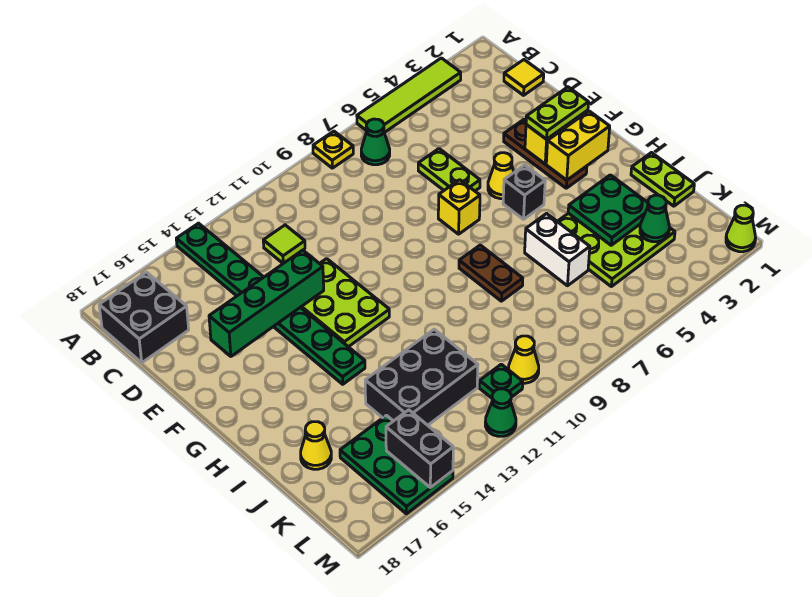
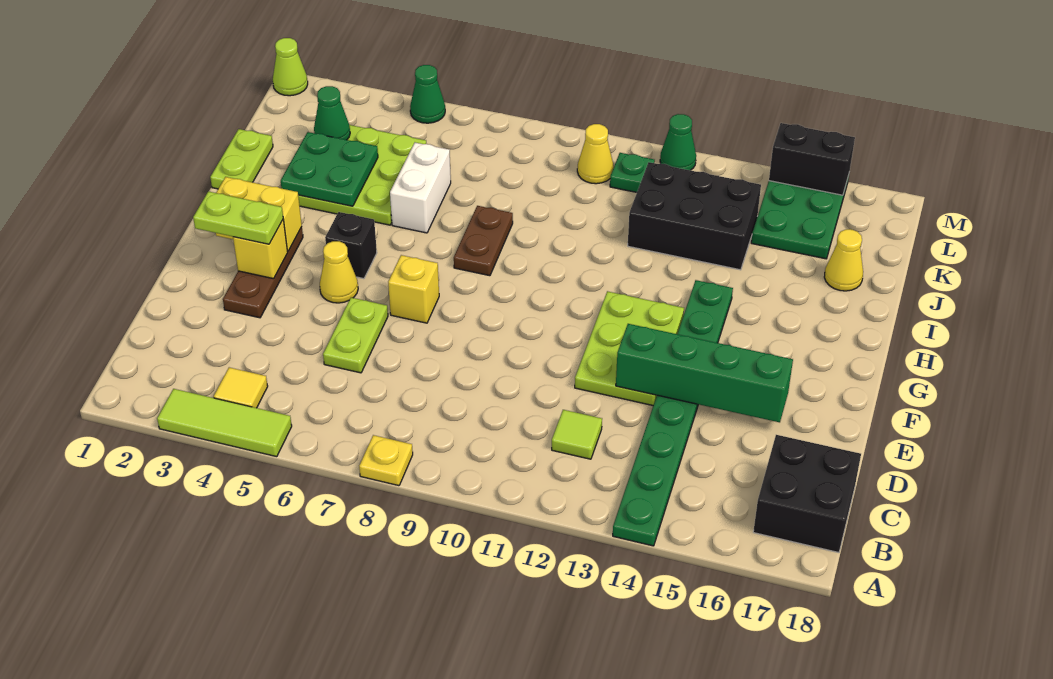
lime tile A3:A6 level 1 -> lime tile A3:A5 level 1
green cone B7 level 1 -> green cone M5 level 1
yellow tile C1 level 1 -> yellow tile B4 level 1
black brick L15:M15 level 2 -> black brick M15:M16 level 2

